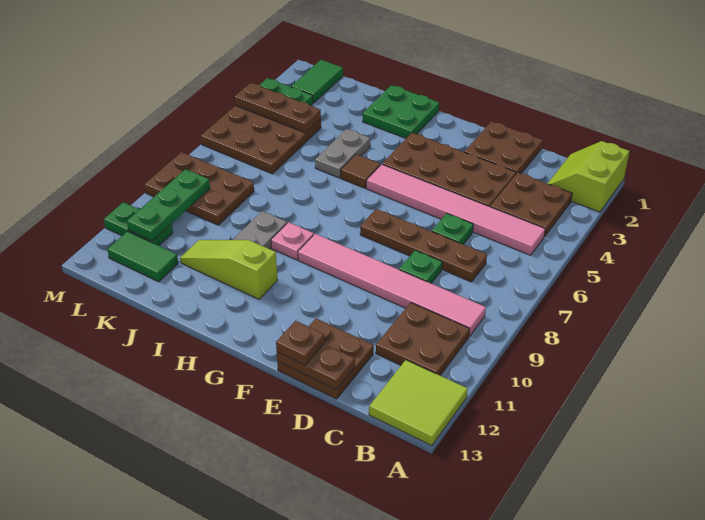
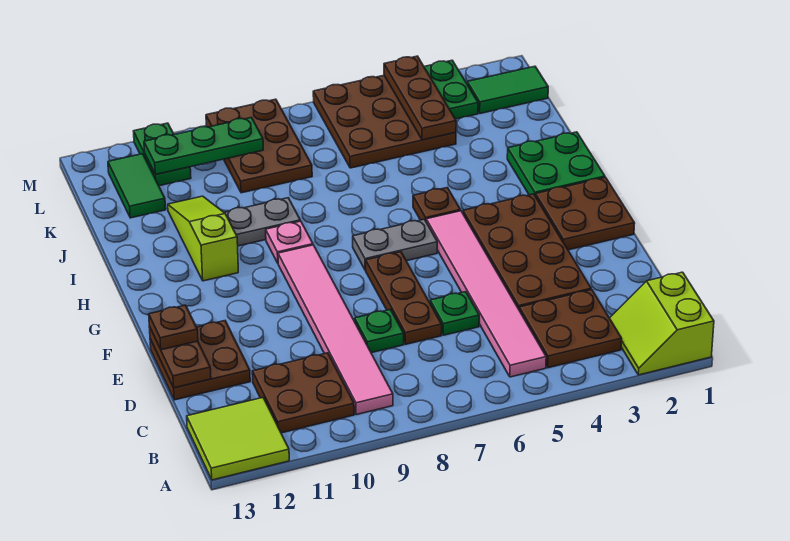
lime slope A1:B2 level 1 top A -> lime slope A1:B2 level 1 top 1
brown plate C7:F7 level 1 -> brown plate D7:F7 level 1
brown plate D1:E2 level 1 -> brown plate F1:G2 level 1
brown tile H5 level 1 -> brown plate H5 level 1
grey plate I4:I5 level 1 -> grey plate G6:G7 level 1

